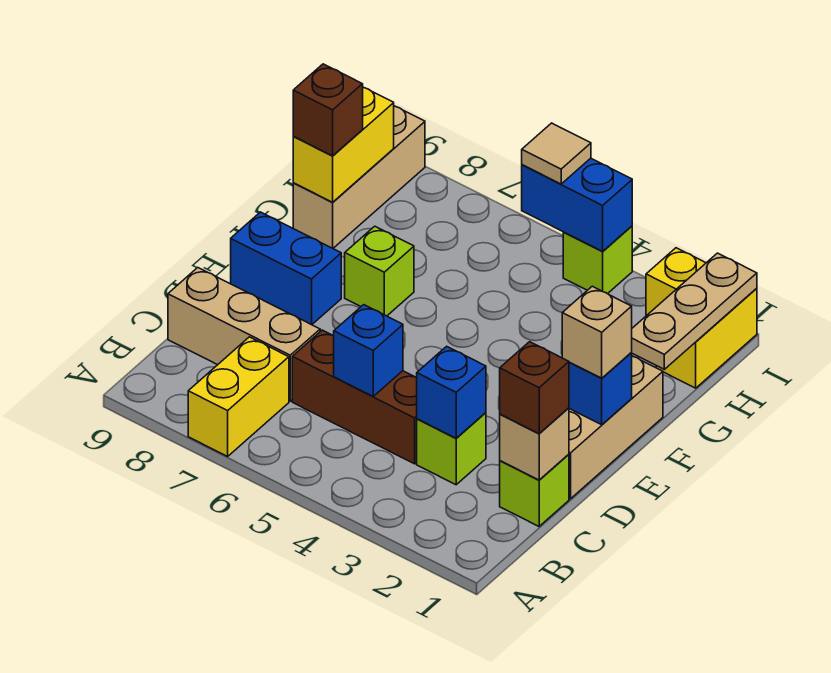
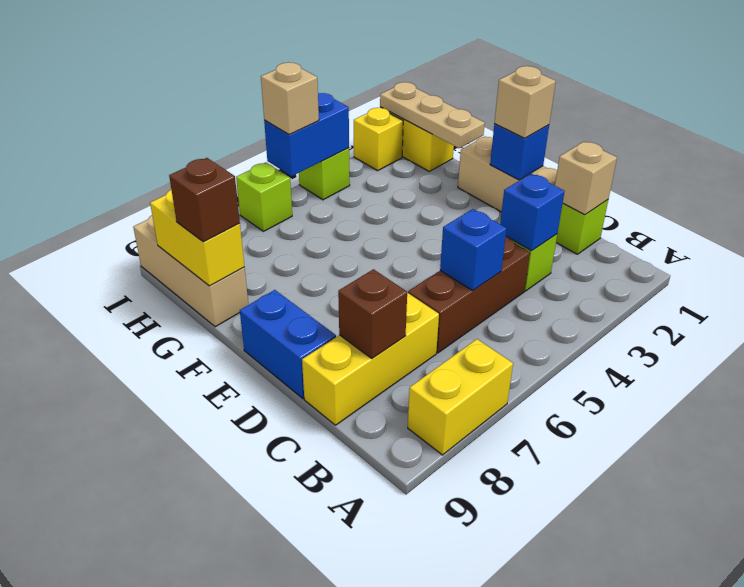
yellow brick A7:B7 level 1 -> yellow brick A7:A8 level 1
brown brick C1 level 3 -> brown brick C8 level 2
tan brick C7:C9 level 1 -> yellow brick C7:C9 level 1
blue brick E8:E9 level 1 -> blue brick D9:E9 level 1
lime brick F7 level 1 -> lime brick I6 level 1
tan tile I5 level 3 -> tan brick I5 level 3

